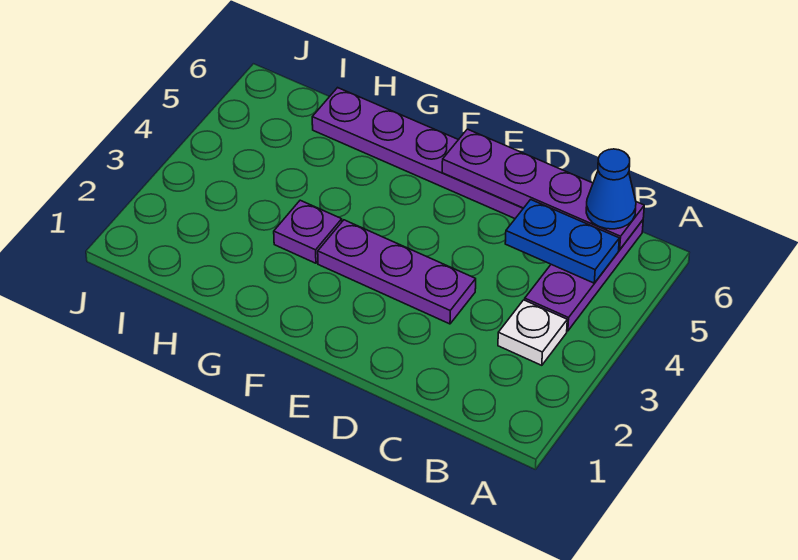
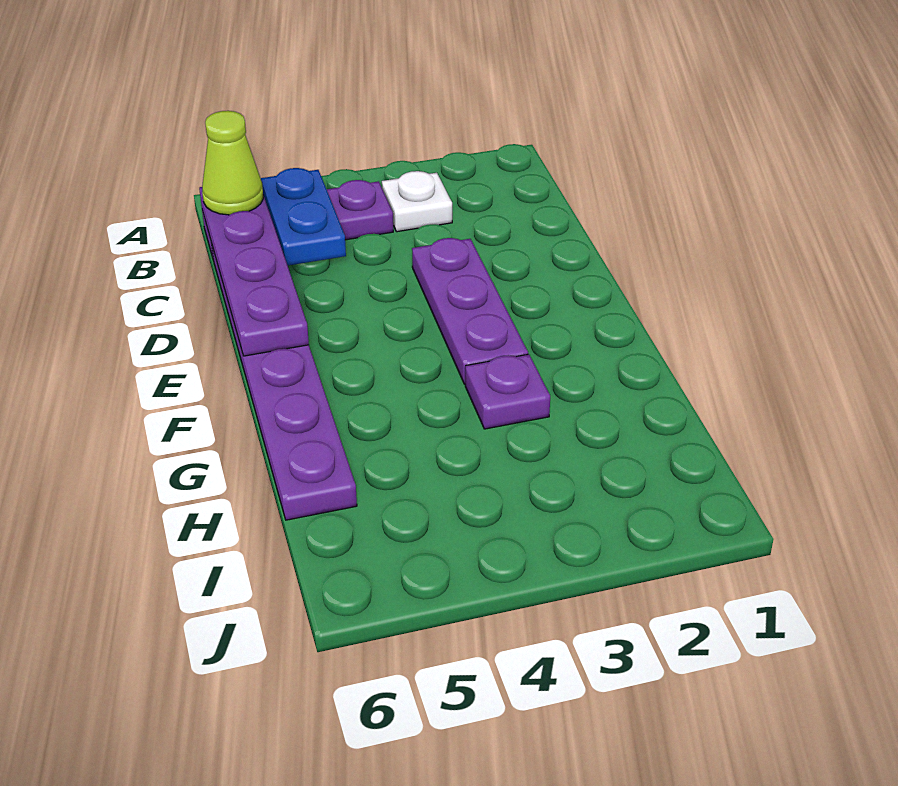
blue cone B6 level 3 -> lime cone B6 level 3

